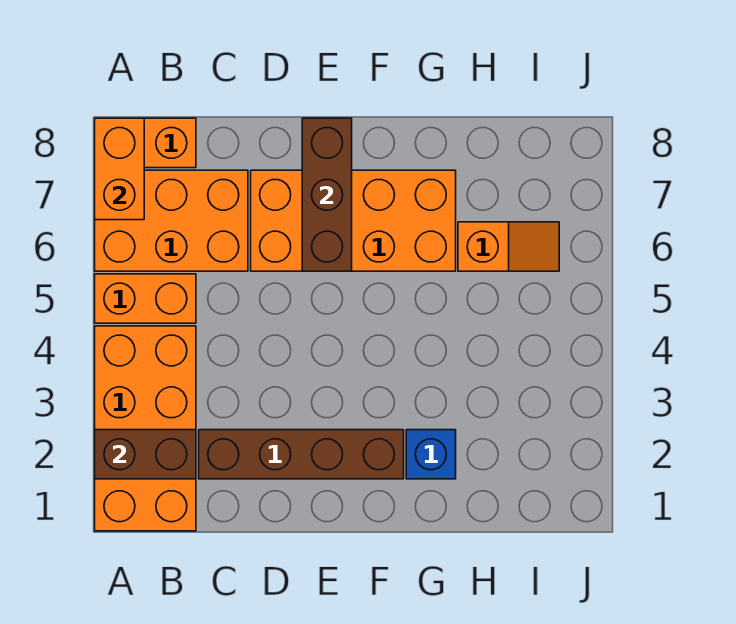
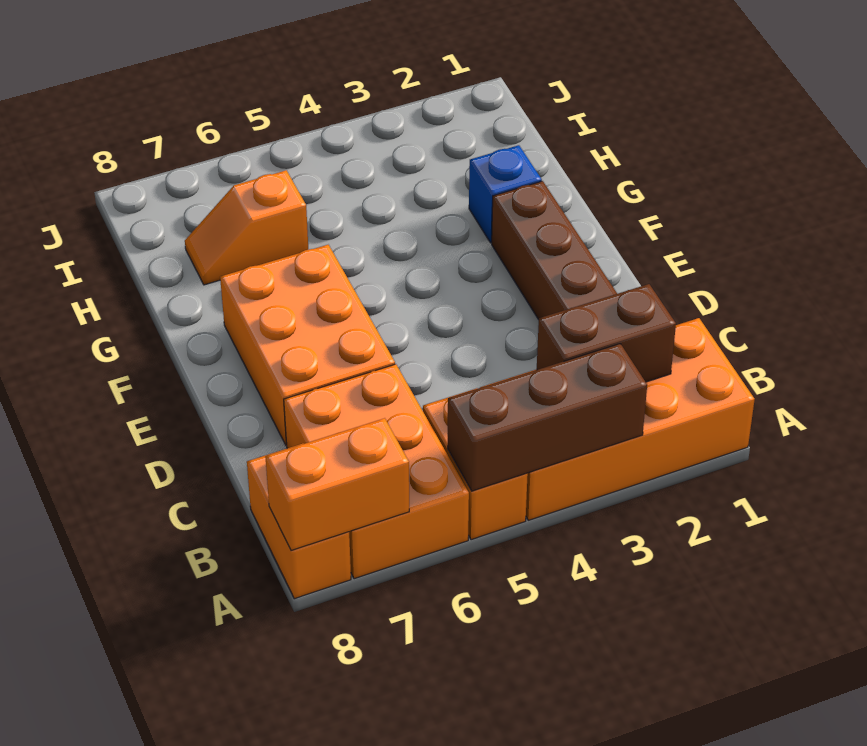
brown brick A2:B2 level 2 -> brown brick B2:B3 level 2
orange brick D6:G7 level 1 -> orange brick D6:F7 level 1
brown brick E6:E8 level 2 -> brown brick A3:A5 level 2
orange slope H6:I6 level 1 top H -> orange slope H6:H7 level 1 top 6

